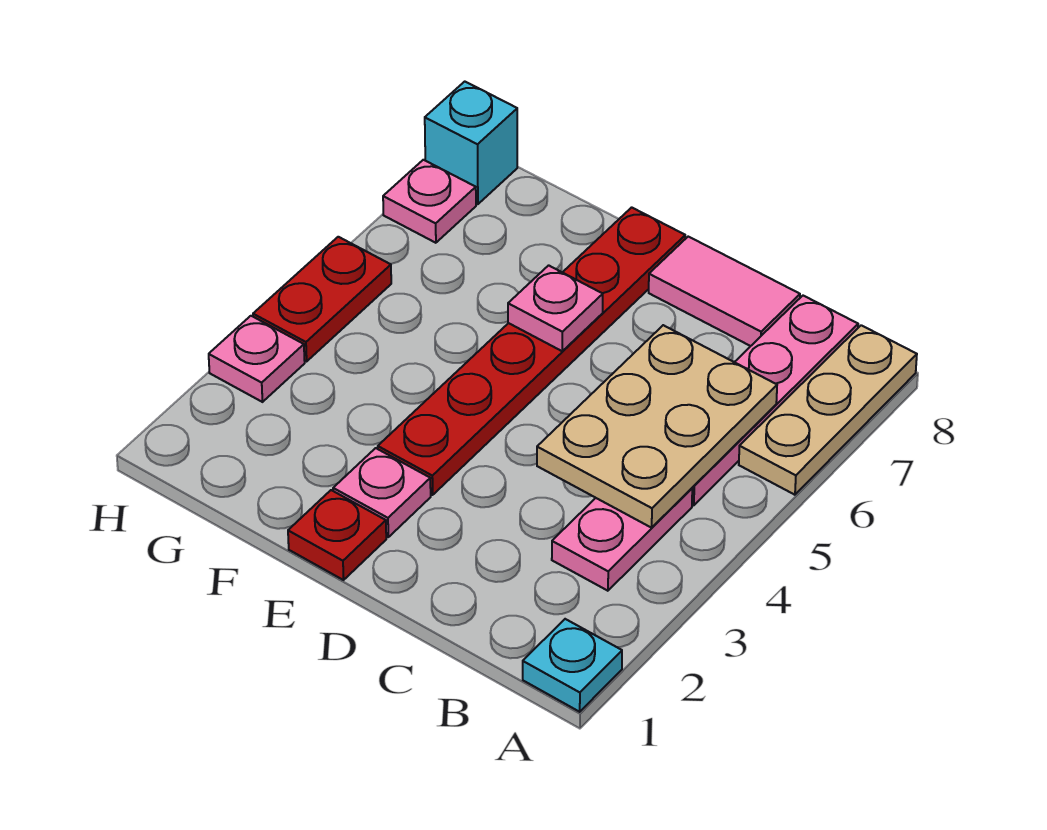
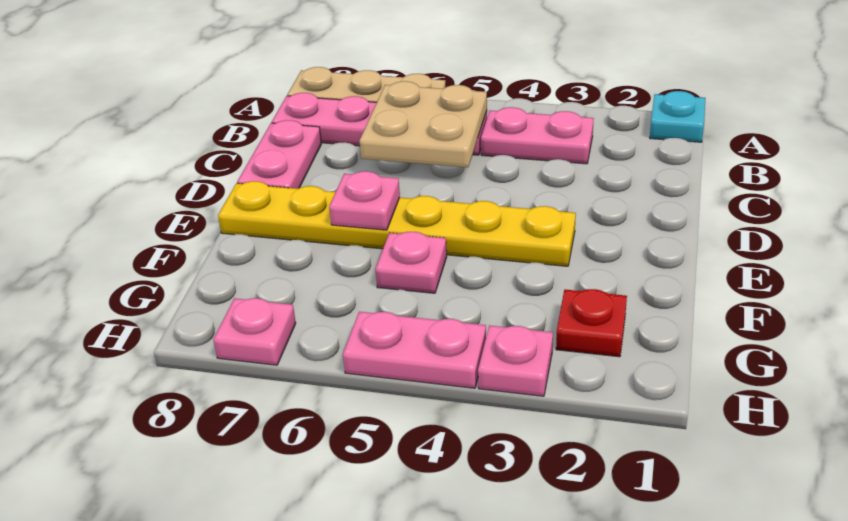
tan plate B4:C6 level 2 -> tan plate B5:C6 level 2
pink tile C8:D8 level 1 -> pink plate C8:D8 level 1
red plate E1 level 1 -> red plate G2 level 1
pink plate E2 level 1 -> pink plate F5 level 1
red plate E3:E8 level 1 -> yellow plate E3:E8 level 1
red plate H4:H5 level 1 -> pink plate H4:H5 level 1
cyan brick H8 level 1 -> none

